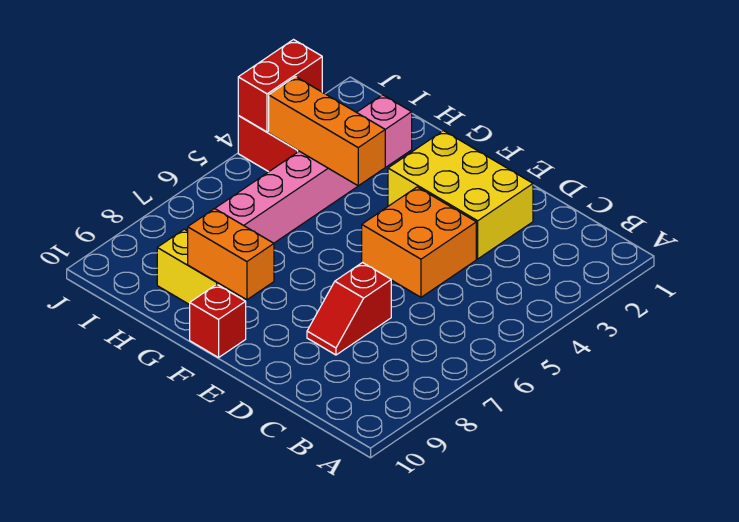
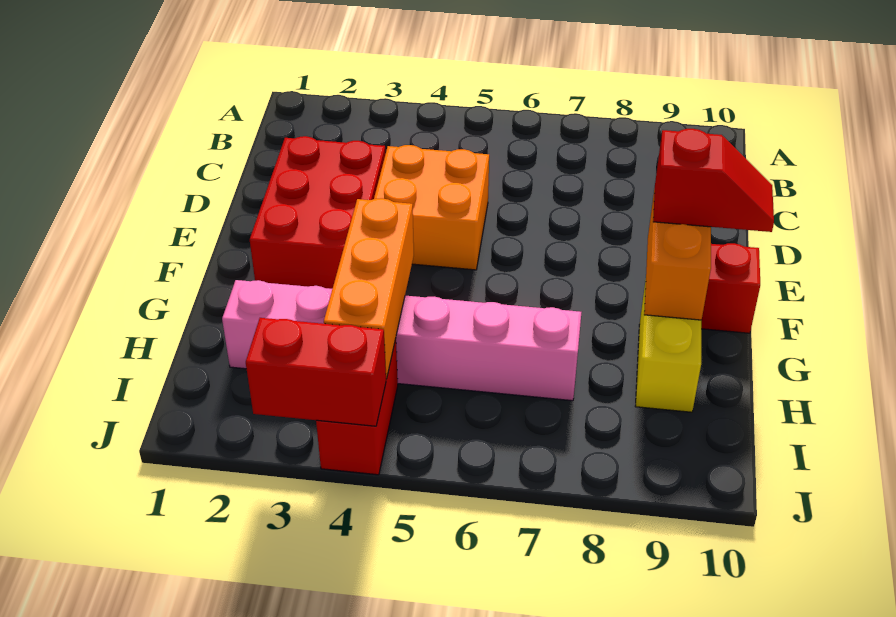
yellow brick D2:F3 level 1 -> red brick D2:F3 level 1
red slope D7:D8 level 1 top 7 -> red slope F9:F10 level 3 top 9

